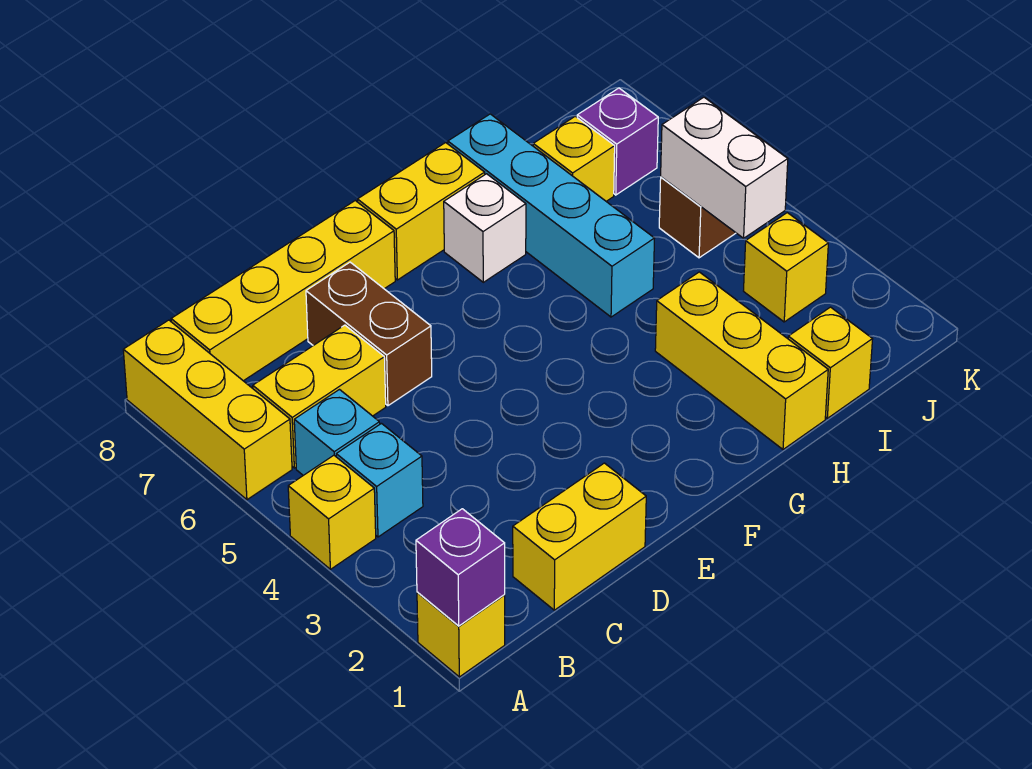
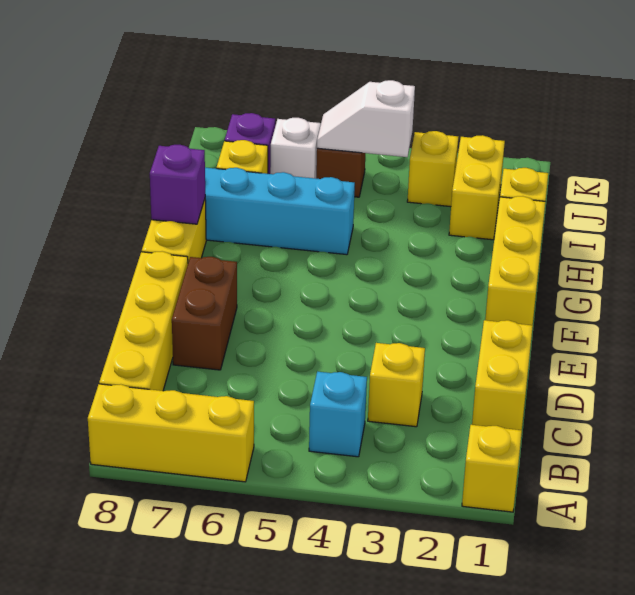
purple brick A1 level 2 -> purple brick G8 level 2
yellow brick A4 level 1 -> yellow brick C3 level 1
cyan brick B5 level 1 -> none
yellow brick B6:C6 level 1 -> yellow brick I2:J2 level 1
brown brick D6:D7 level 1 -> brown brick D7:E7 level 1
white brick G7 level 1 -> white brick J6 level 1
yellow brick H1:H3 level 1 -> yellow brick F1:H1 level 1
white brick J4:J5 level 2 -> white slope J4:J5 level 2 top 4

